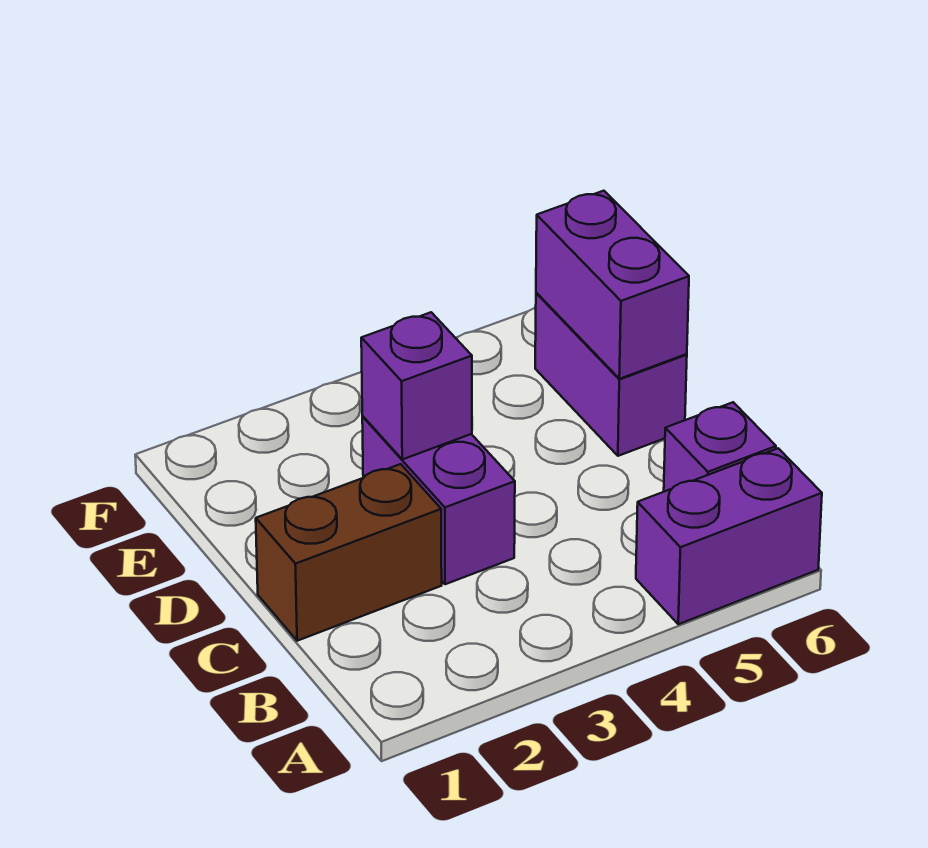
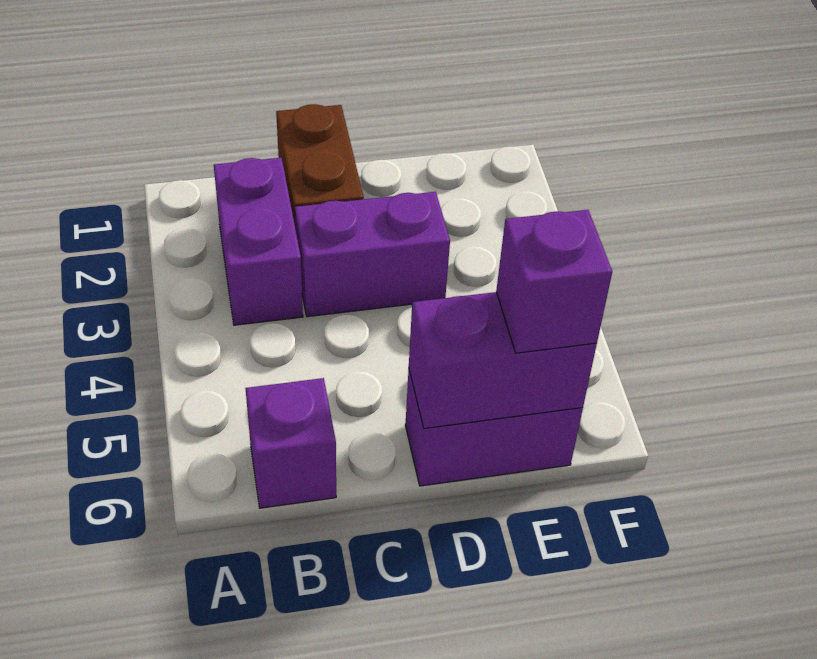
purple brick A5:A6 level 1 -> purple brick B2:B3 level 1
purple brick D3 level 2 -> purple brick E6 level 3

